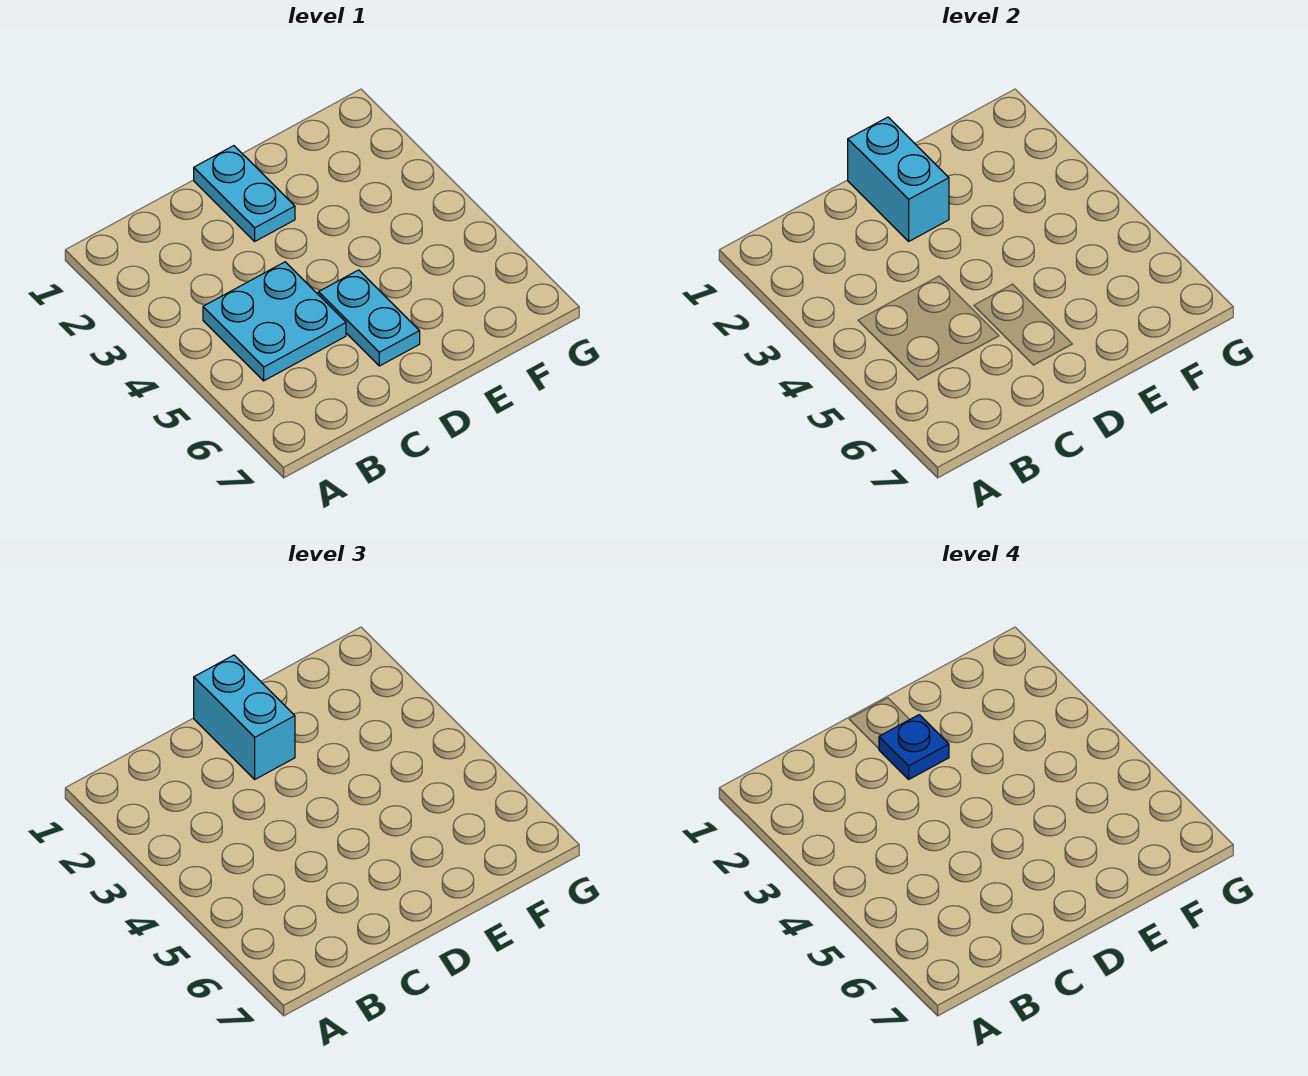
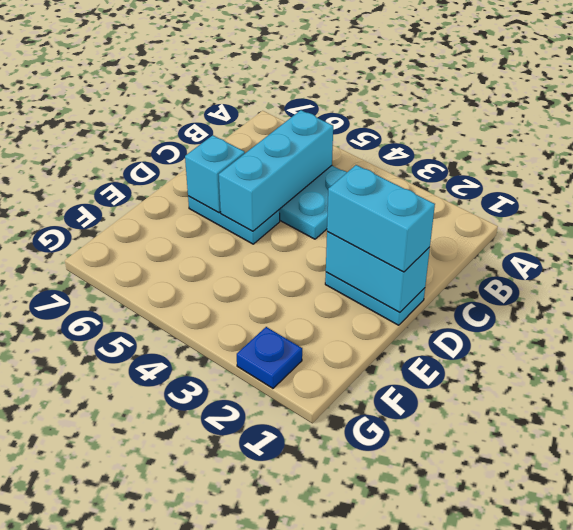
none -> cyan brick B5:D5 level 2
blue plate D2 level 4 -> blue plate G2 level 1
none -> cyan brick D6 level 2

